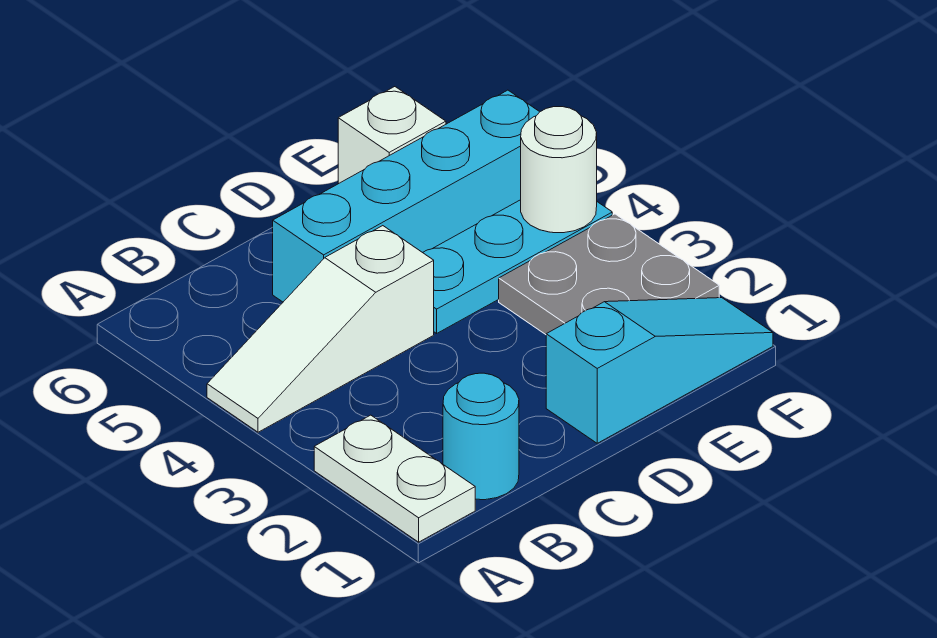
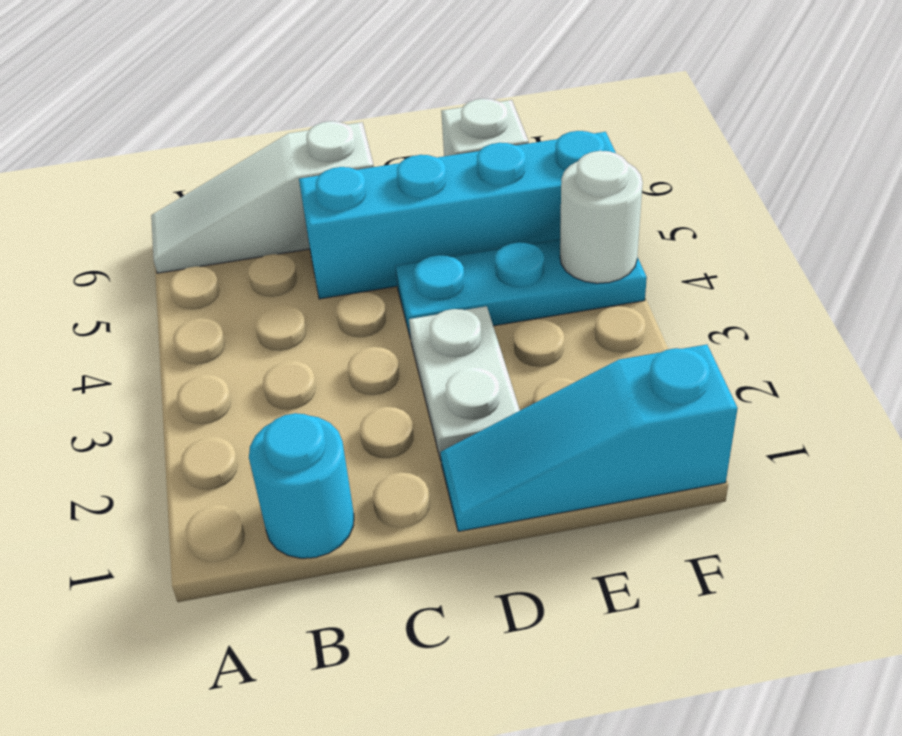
white plate A1:A2 level 1 -> white plate D2:D3 level 1
white slope A4:C4 level 1 top C -> white slope A6:C6 level 1 top C
cyan slope D1:F1 level 1 top D -> cyan slope D1:F1 level 1 top F
grey plate E2:F3 level 1 -> none

